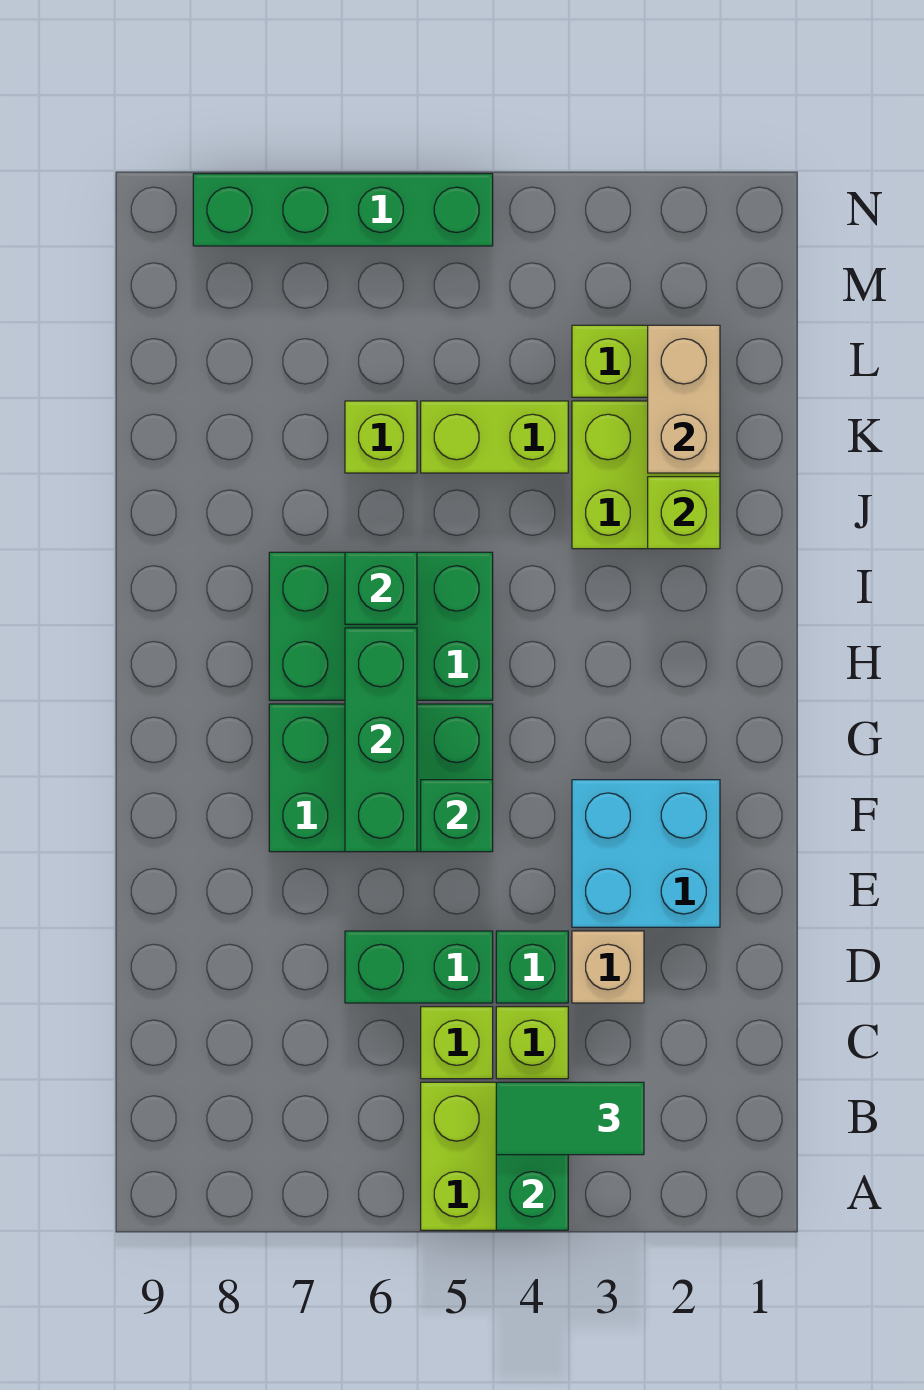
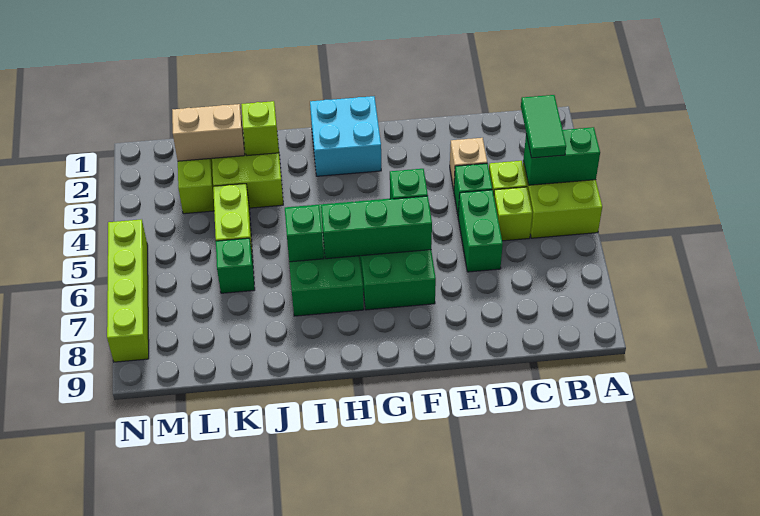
cyan brick E2:F3 level 1 -> cyan brick G1:H2 level 1
lime brick K6 level 1 -> green brick K6 level 1
green brick N5:N8 level 1 -> lime brick N5:N8 level 1

